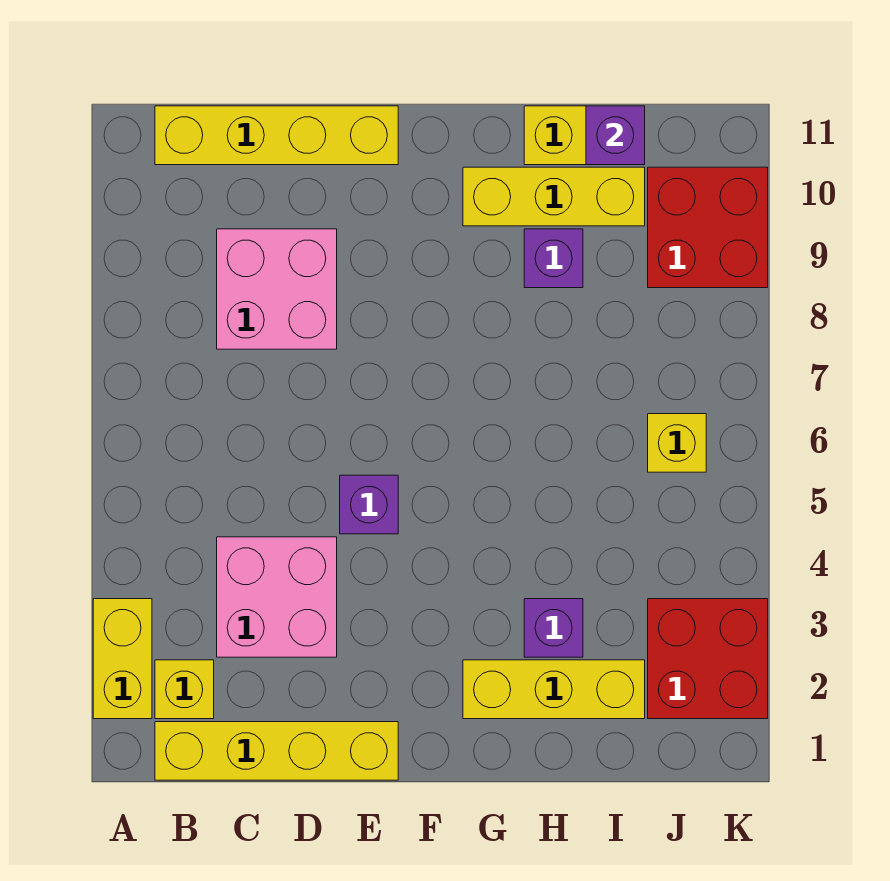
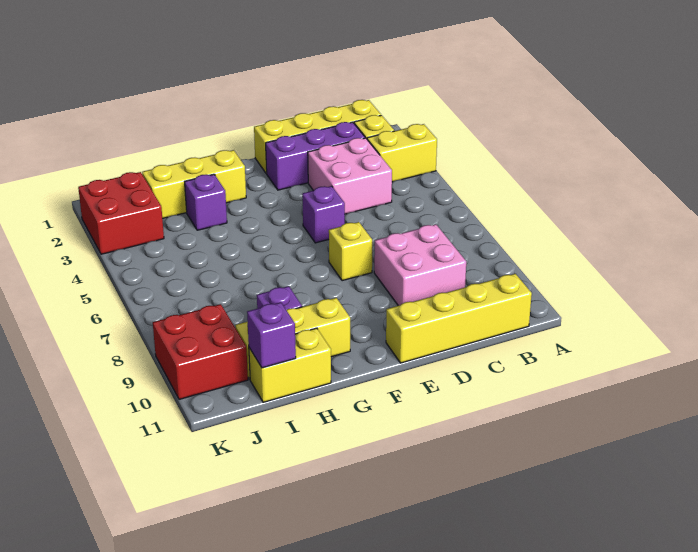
yellow brick A2:A3 level 1 -> yellow brick A3:B3 level 1
none -> purple brick C2:E2 level 1
yellow brick J6 level 1 -> yellow brick E7 level 1

